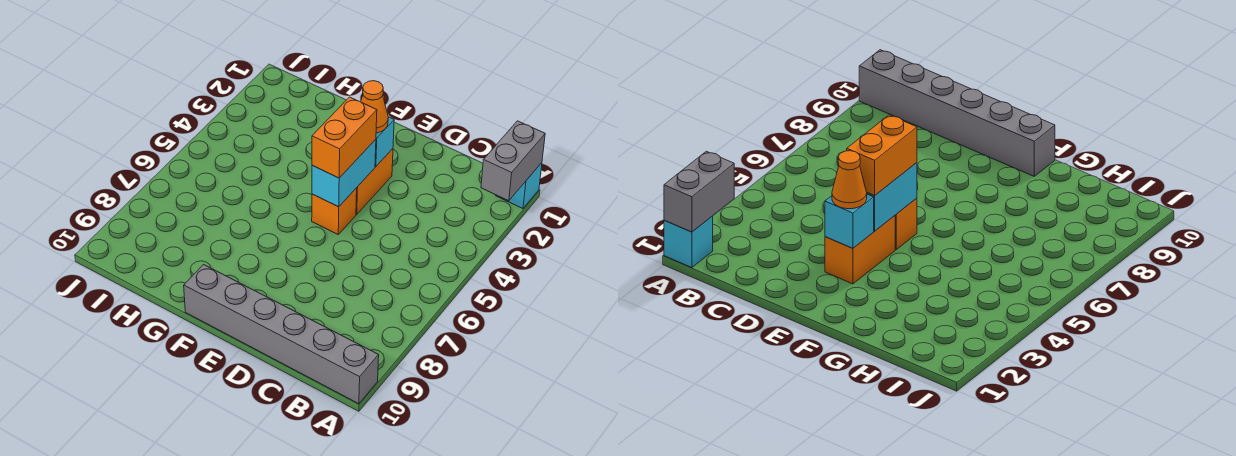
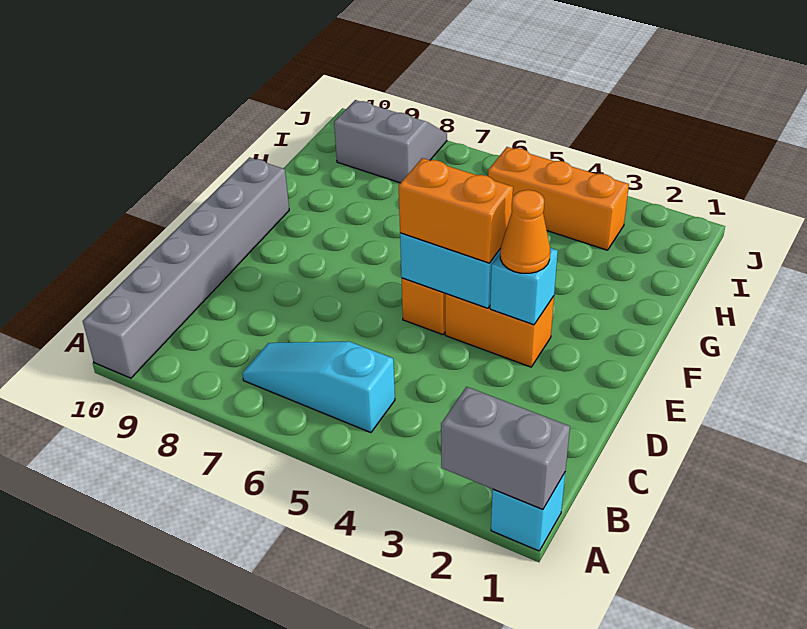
none -> cyan slope B5:B7 level 1 top 5
none -> orange brick I3:I5 level 1
none -> grey slope I8:J9 level 1 top I

